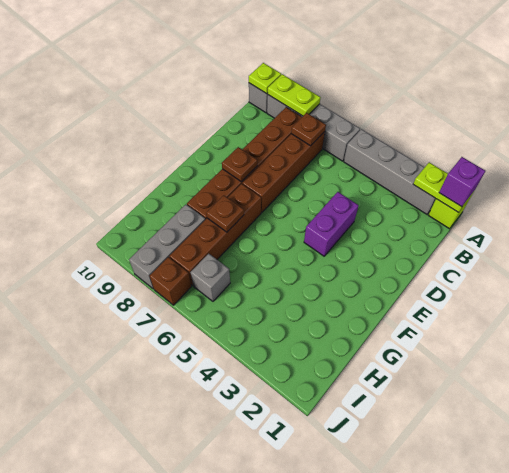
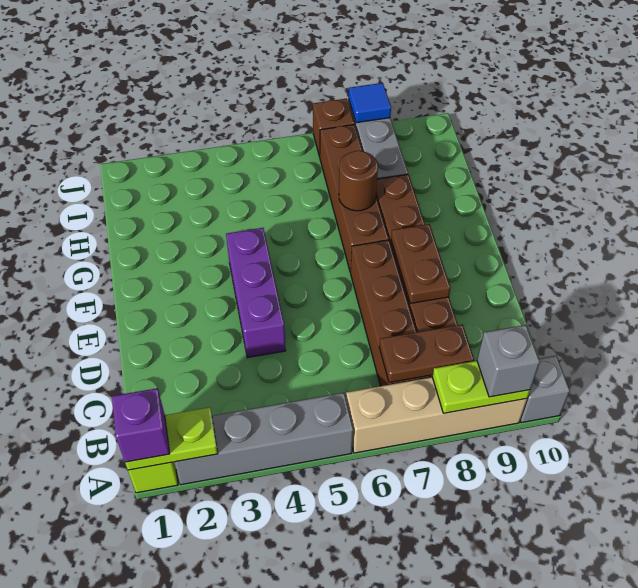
grey brick A6:A9 level 1 -> tan brick A6:A9 level 1
lime plate A10 level 2 -> none
brown plate B7 level 2 -> brown plate B7:B8 level 2
purple brick D4:E4 level 1 -> purple brick D4:F4 level 1
brown plate E8 level 2 -> brown plate D8:E8 level 2
brown plate G7 level 2 -> brown round brick G7 level 2
grey brick I6 level 1 -> grey brick A9 level 3
none -> blue tile J8 level 2

